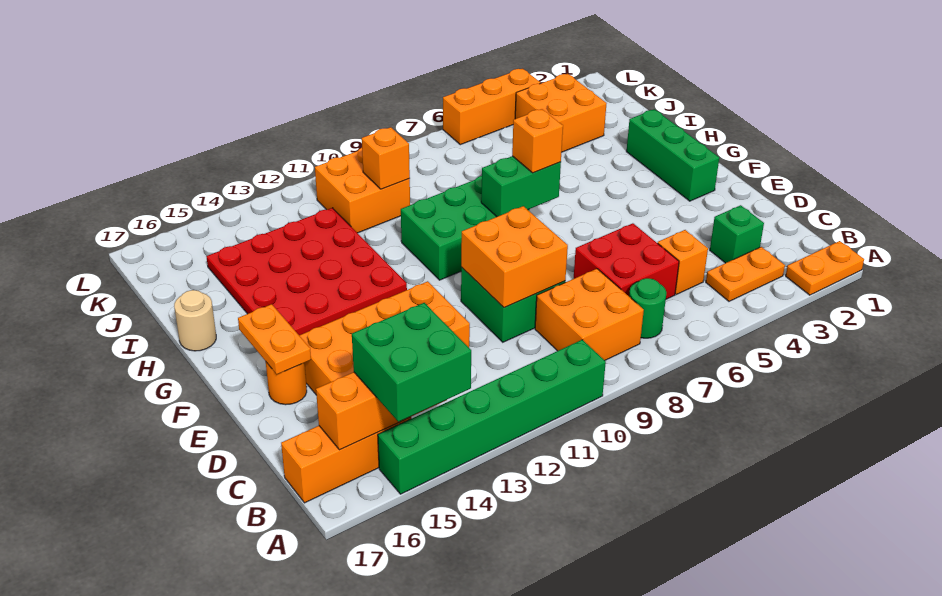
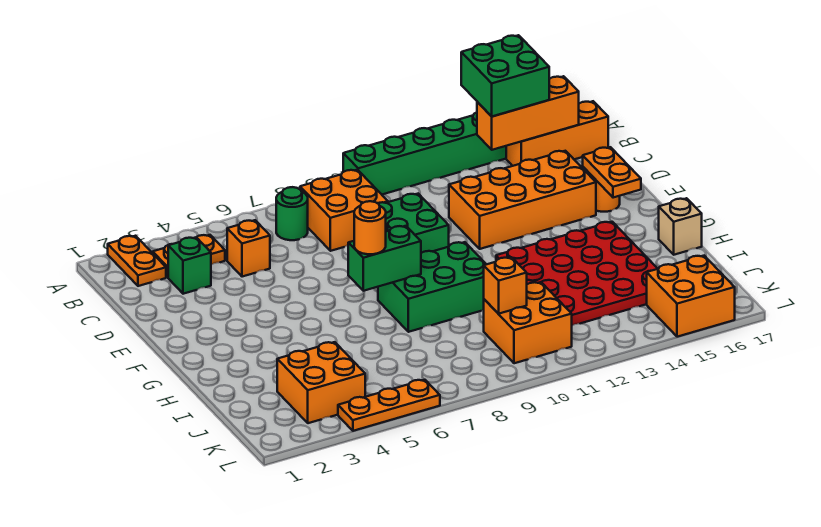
orange plate A1:A2 level 1 -> orange plate A2:B2 level 1
red brick C6:D7 level 1 -> none
orange brick D9:E10 level 2 -> orange brick K15:L16 level 1
green brick F2:H2 level 1 -> none
orange brick G7 level 3 -> orange round brick G7 level 3
tan round brick H17 level 1 -> tan brick H17 level 1
orange brick L4:L6 level 1 -> orange plate L4:L6 level 1

